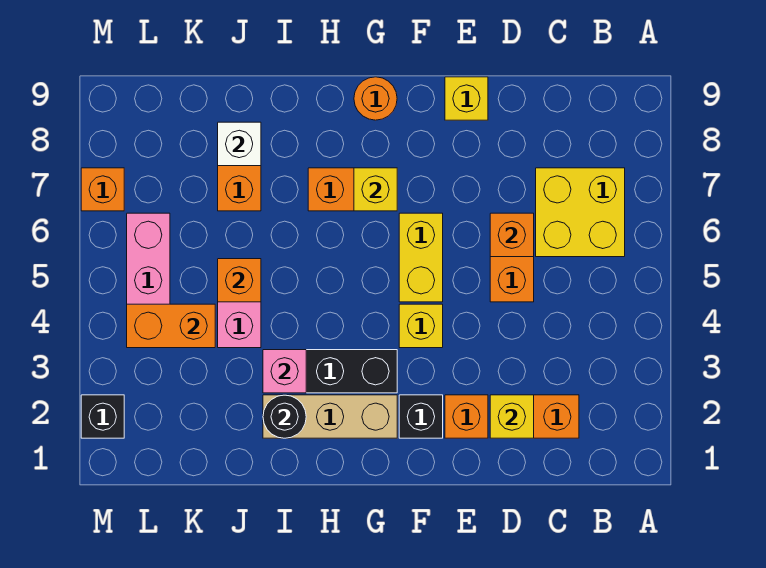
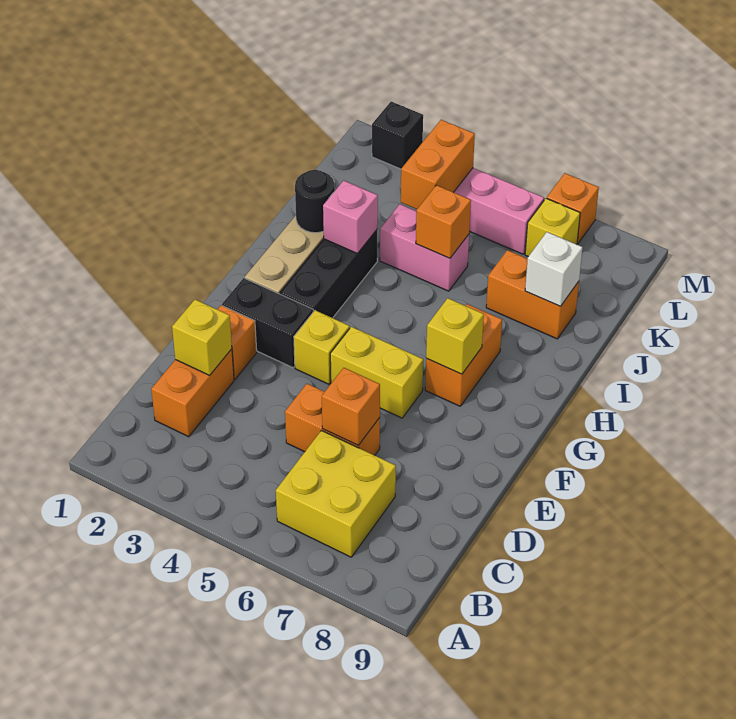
yellow brick E9 level 1 -> yellow brick L7 level 1
black brick F2 level 1 -> black brick F2:F3 level 1
orange round brick G9 level 1 -> none

